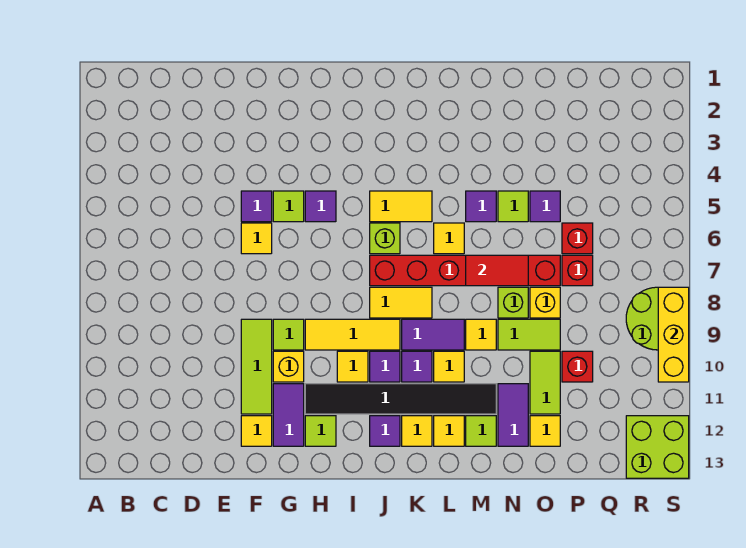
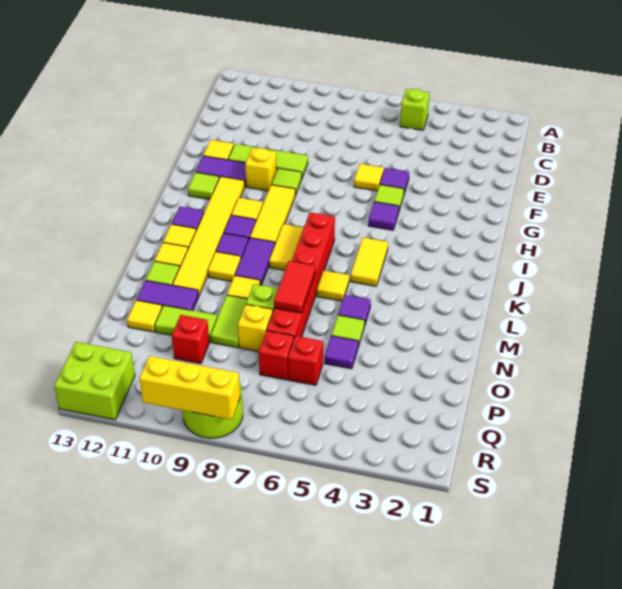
black tile H11:M11 level 1 -> yellow tile H11:M11 level 1
lime brick J6 level 1 -> lime brick B5 level 1

